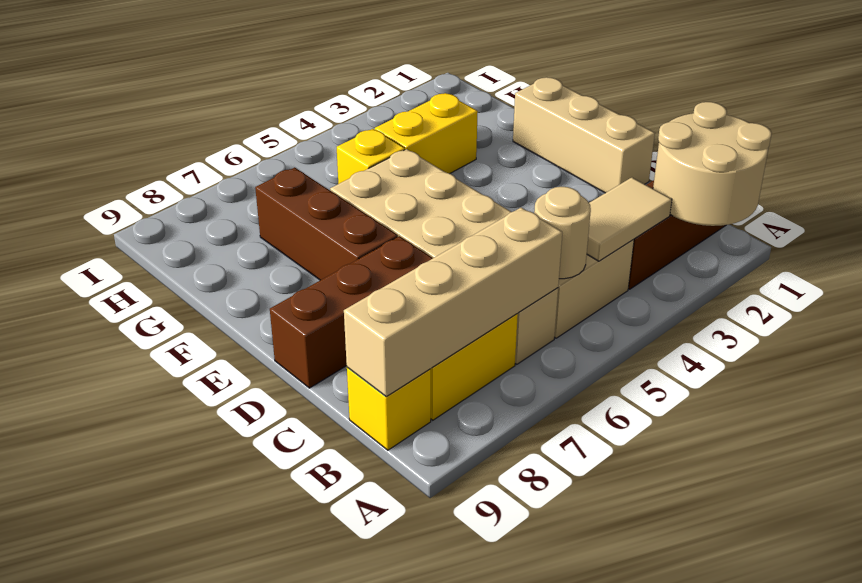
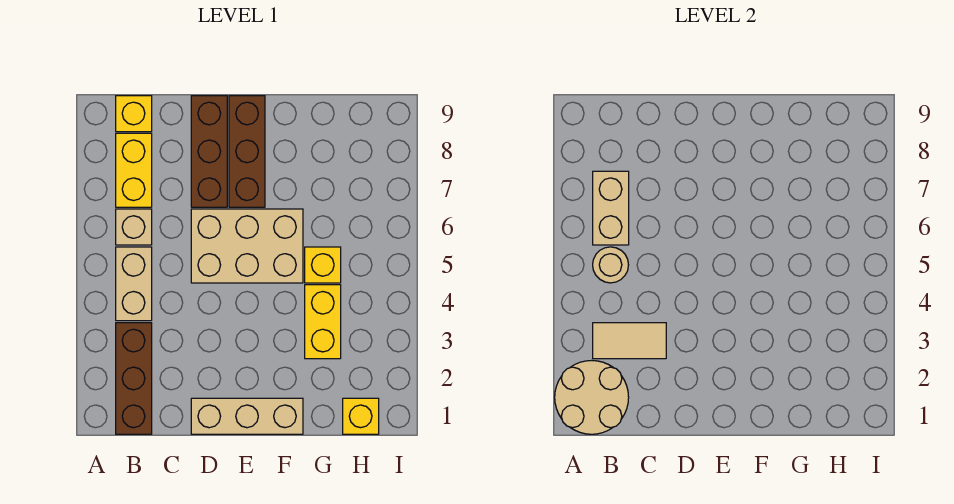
tan tile B3:B4 level 2 -> tan tile B3:C3 level 2
tan brick B6:B9 level 2 -> tan brick B6:B7 level 2
brown brick E7:G7 level 1 -> brown brick E7:E9 level 1
none -> yellow brick H1 level 1

